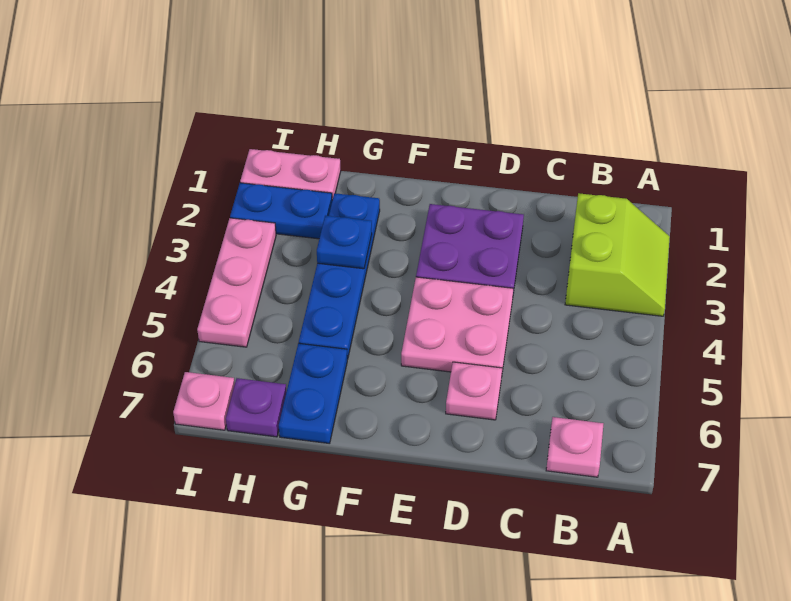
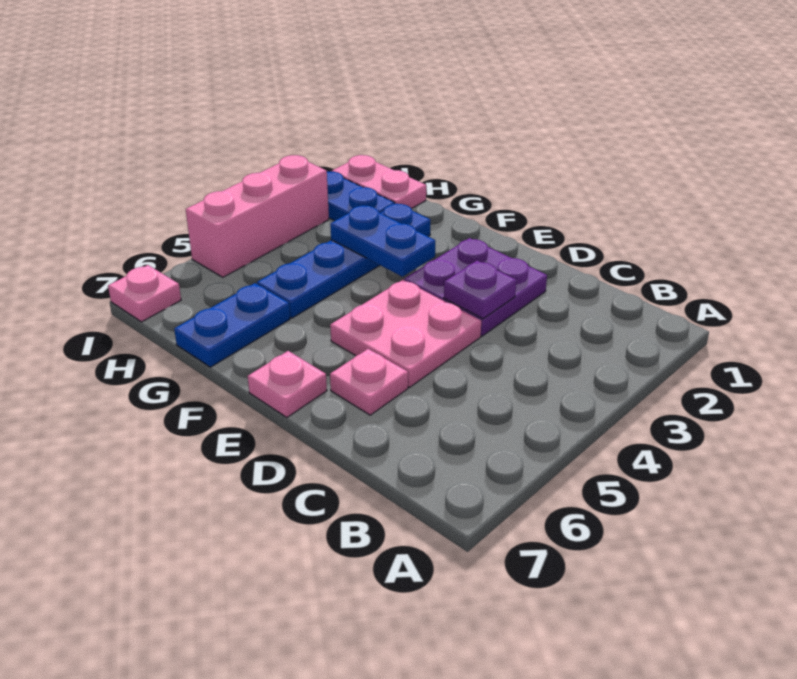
lime slope A2:B3 level 1 top B -> none
pink plate B7 level 1 -> pink plate E7 level 1
blue plate G3 level 2 -> blue plate F3:G3 level 2
purple plate H7 level 1 -> purple plate D3 level 2
pink plate I3:I5 level 1 -> pink brick I3:I5 level 1

